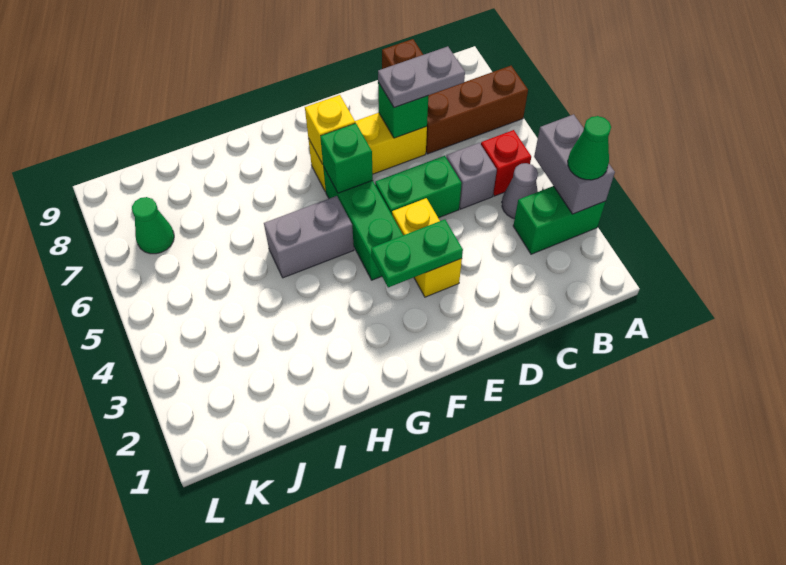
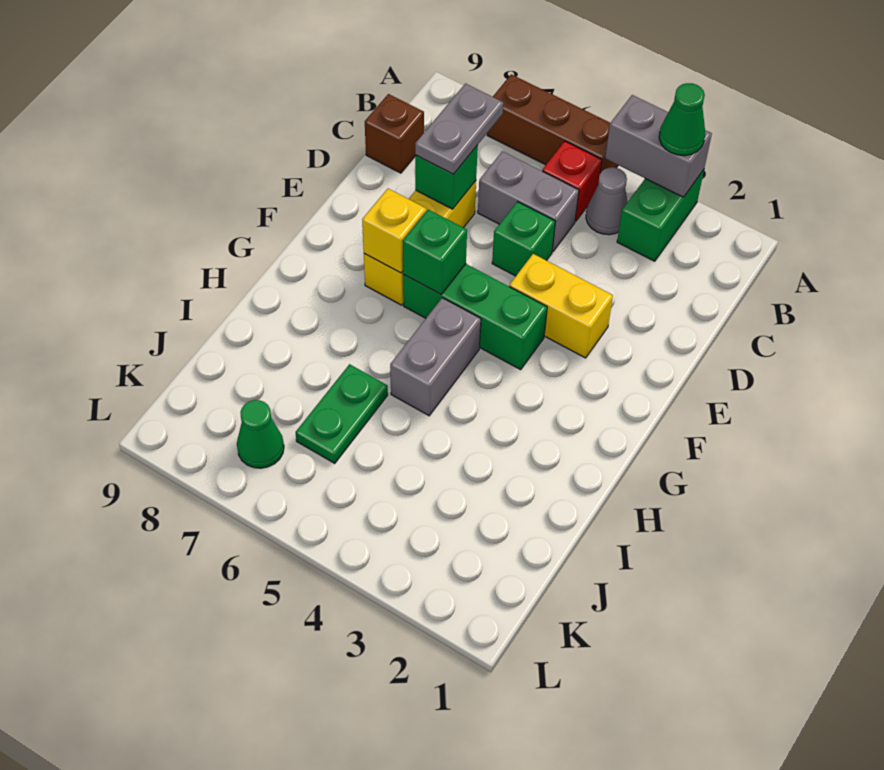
brown brick A7:C7 level 1 -> brown brick A5:A7 level 1
grey brick C5 level 1 -> grey brick C5:C6 level 1
green brick D5:E5 level 1 -> green brick D5 level 1
green plate E3:F3 level 2 -> green plate I6:J6 level 1

